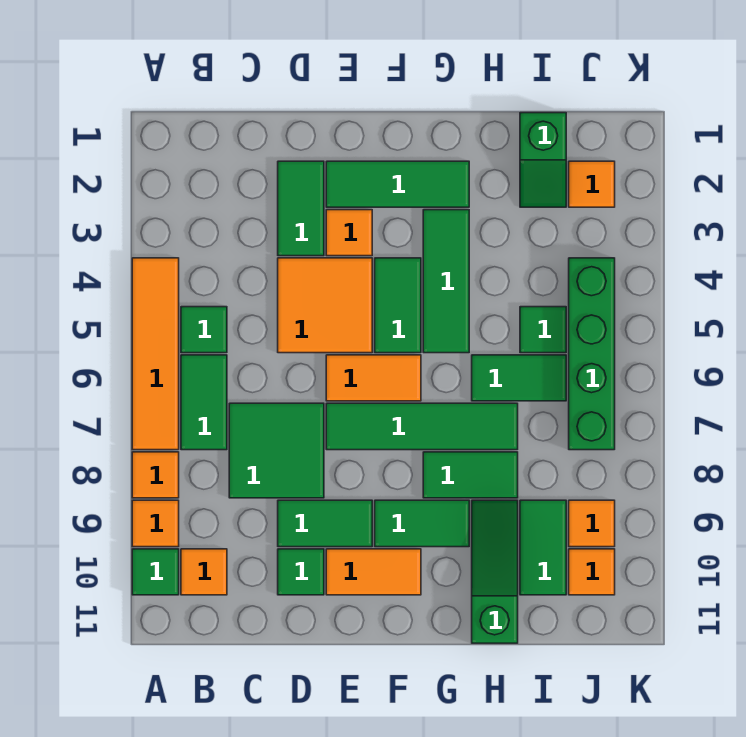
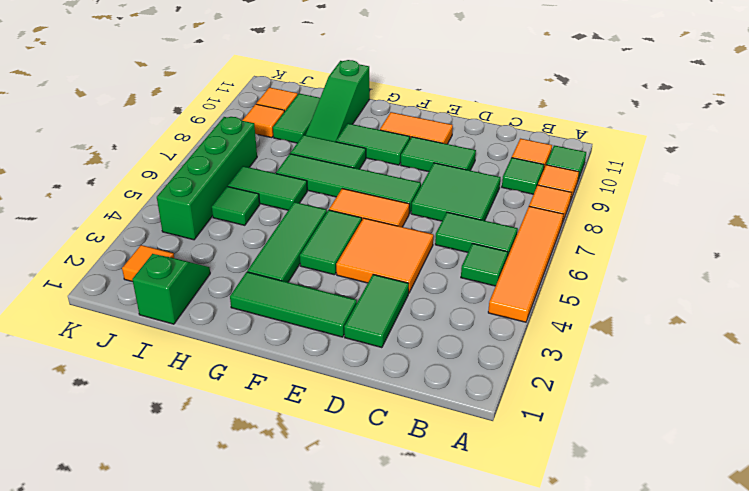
green tile B6:B7 level 1 -> green tile B6:C6 level 1
green tile D10 level 1 -> green tile B9 level 1
orange tile E3 level 1 -> none

